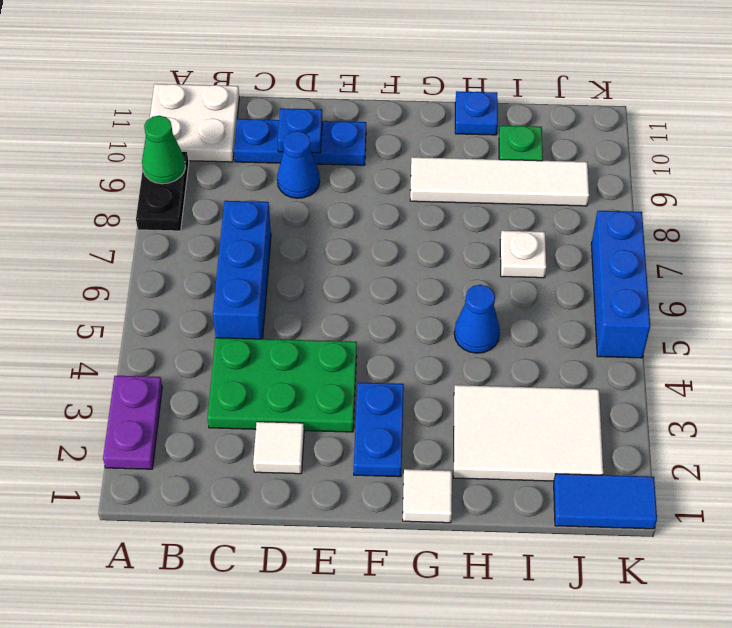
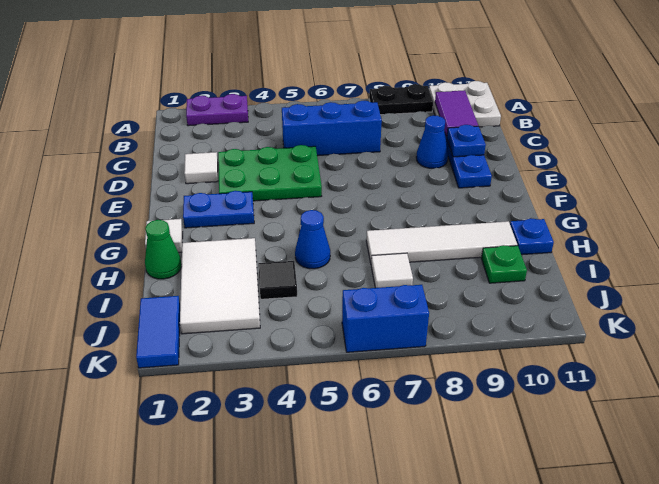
green cone A9 level 2 -> green cone H1 level 1
none -> purple tile B10:C10 level 2
green plate C3:E4 level 1 -> green plate D3:E5 level 1
white tile G9:J9 level 1 -> white tile H7:H10 level 1
none -> black tile I4 level 1
white plate I7 level 1 -> white tile I7 level 1
blue brick K5:K7 level 1 -> blue brick K6:K7 level 1

